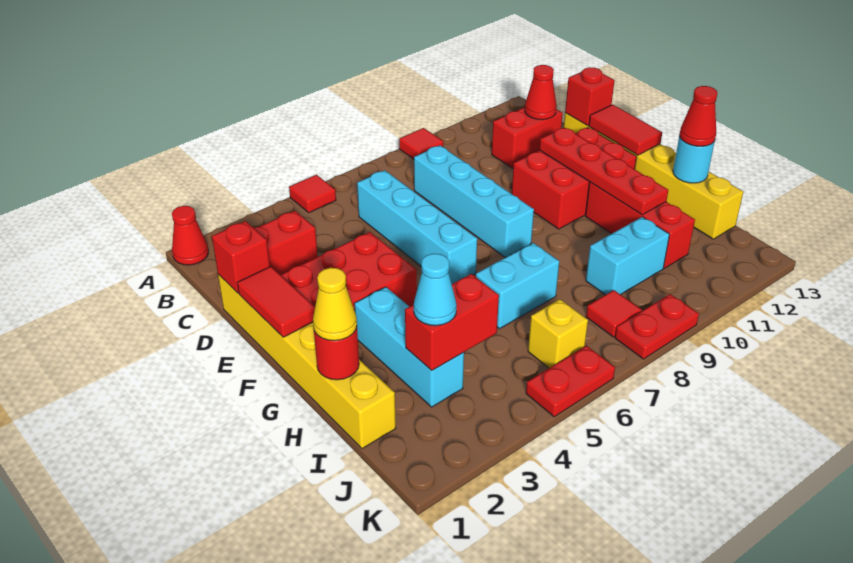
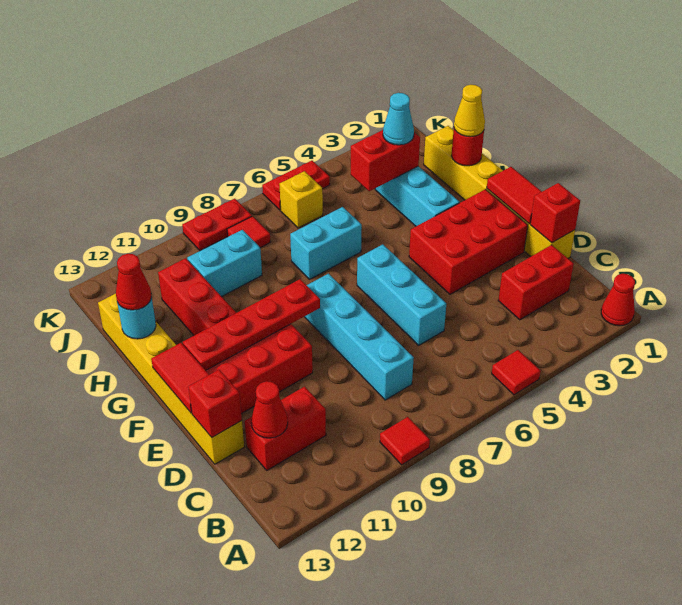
cyan brick C6:F6 level 1 -> cyan brick D6:F6 level 1
red plate E11:H11 level 2 -> red plate F9:F12 level 2

